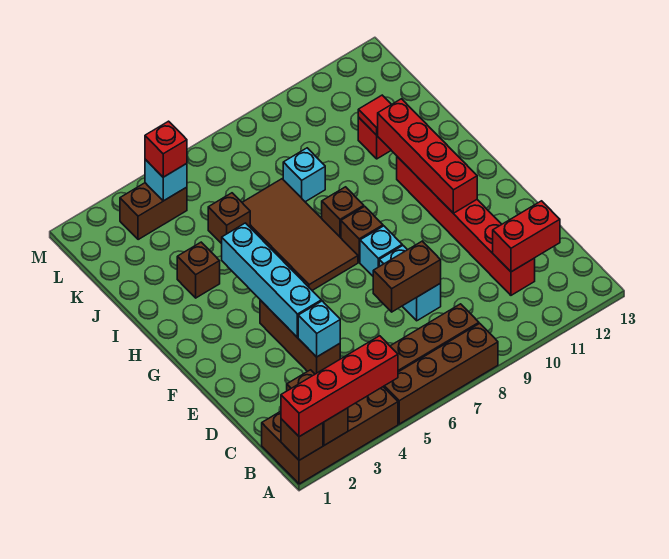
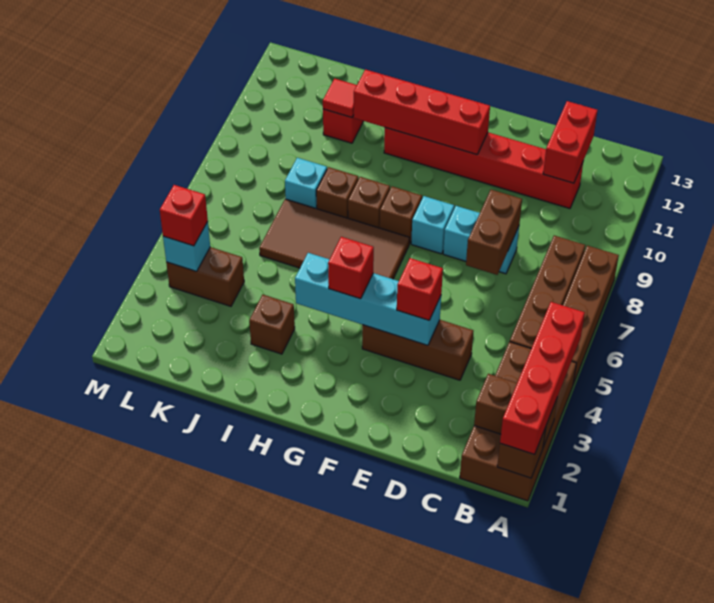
cyan brick D4 level 2 -> none
none -> red brick E4 level 3
none -> red brick G4 level 3
brown brick J5 level 1 -> brown brick I8 level 1
brown brick L3:L4 level 1 -> brown brick K4:L4 level 1

